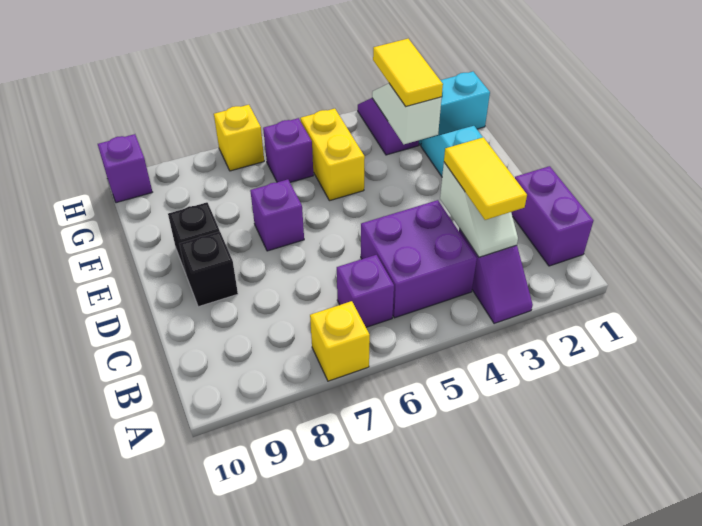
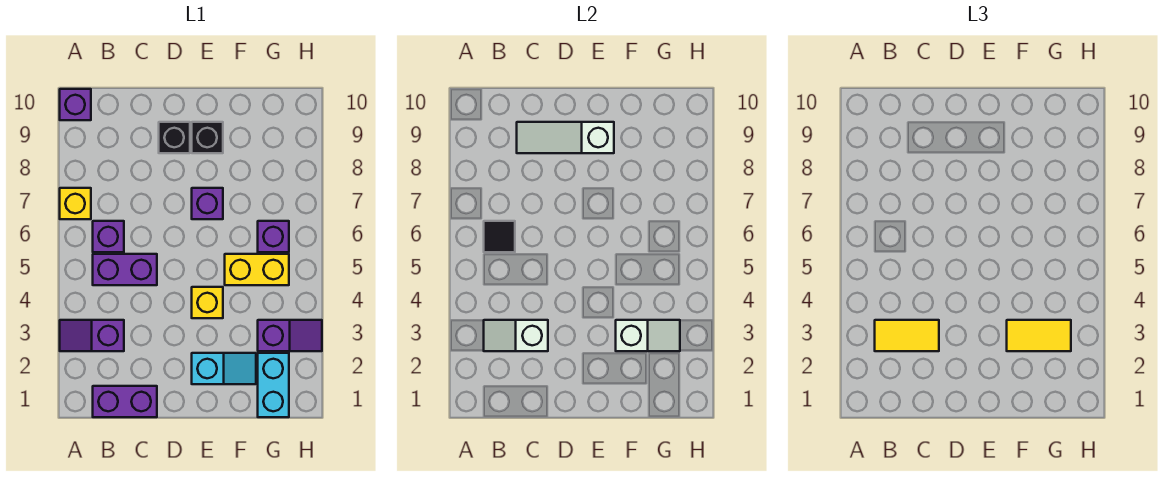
purple brick B4:C5 level 1 -> purple brick B5:C5 level 1
none -> black tile B6 level 2
none -> white slope C9:E9 level 2 top E
yellow brick H7 level 1 -> yellow brick E4 level 1
purple brick H10 level 1 -> purple brick A10 level 1

